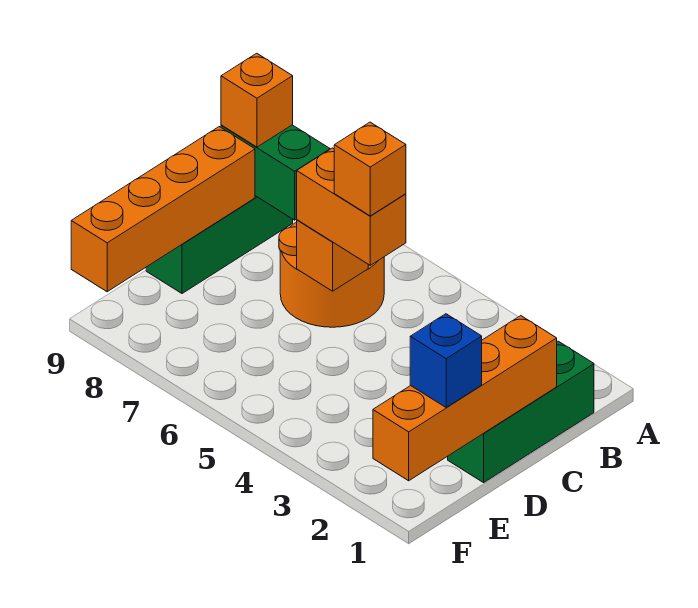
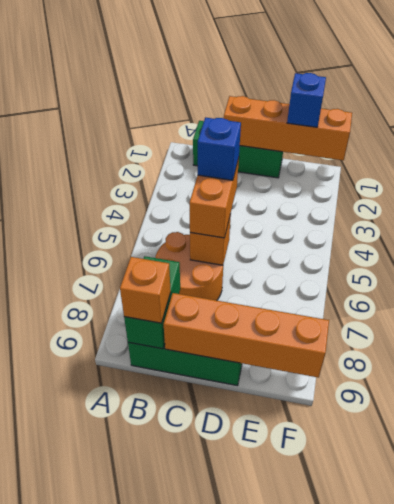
orange brick C5 level 4 -> blue brick C5 level 4

